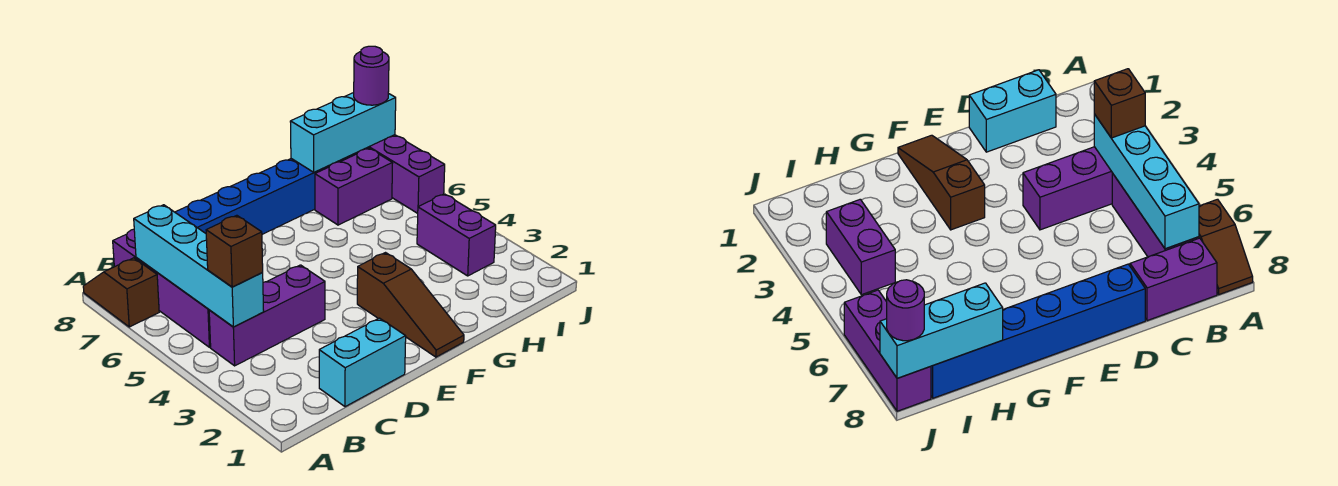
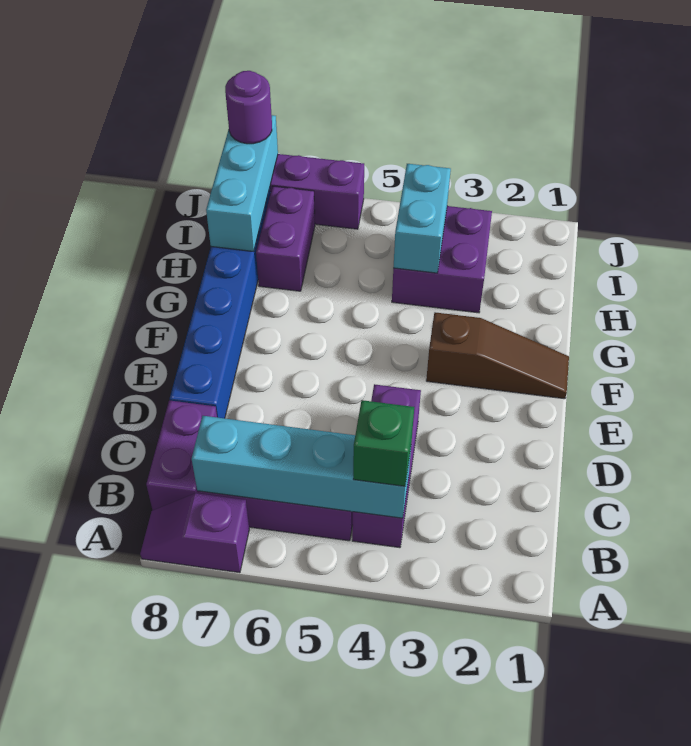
brown slope A7:A8 level 1 top 7 -> purple slope A7:A8 level 1 top 7
brown brick B4 level 3 -> green brick B4 level 3
cyan brick C1:D1 level 1 -> cyan brick H4:I4 level 2
purple brick I3:I4 level 1 -> purple brick H3:I4 level 1

